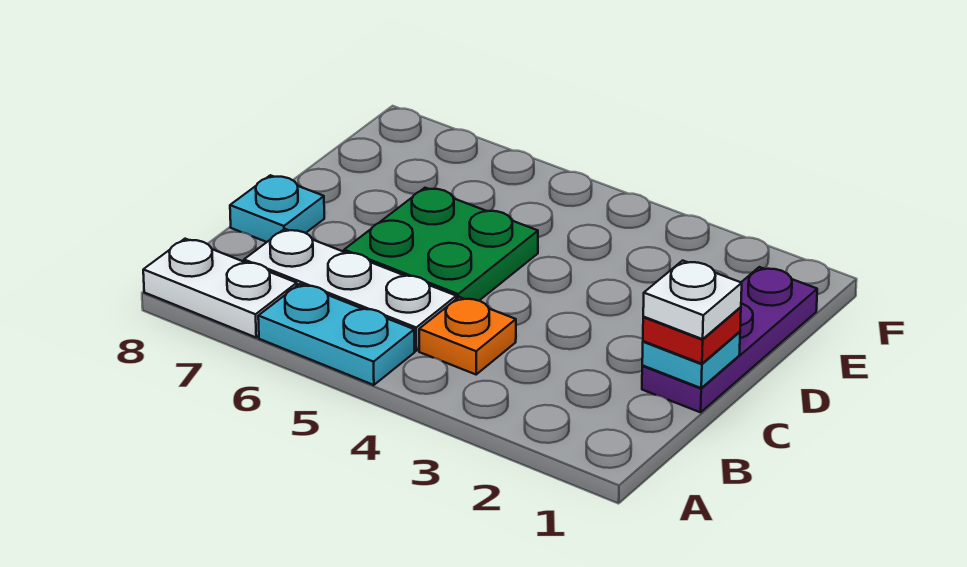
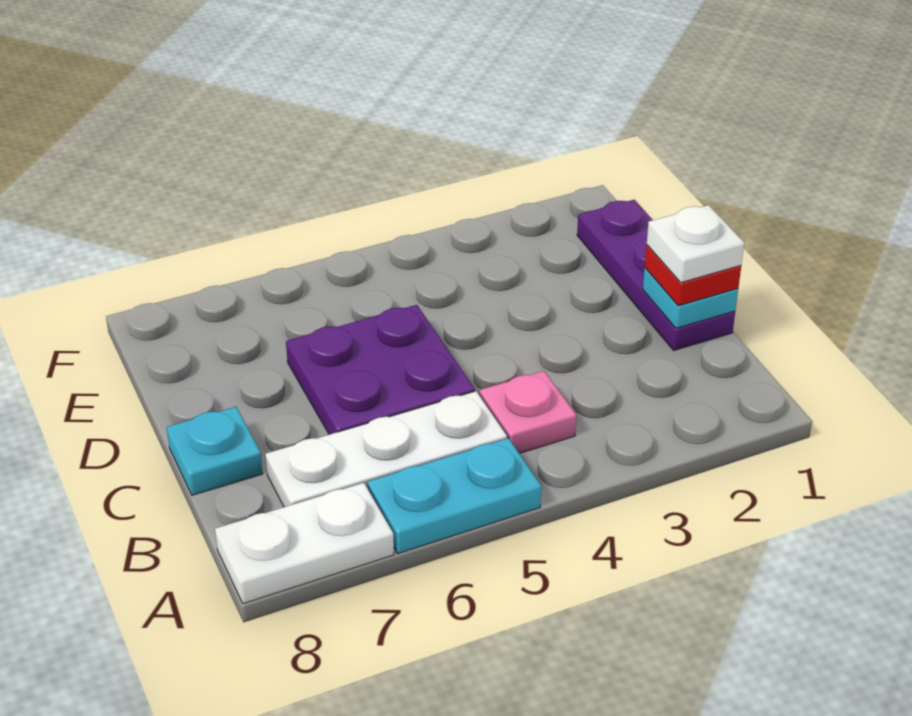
orange plate B4 level 1 -> pink plate B4 level 1
green plate C5:D6 level 1 -> purple plate C5:D6 level 1

